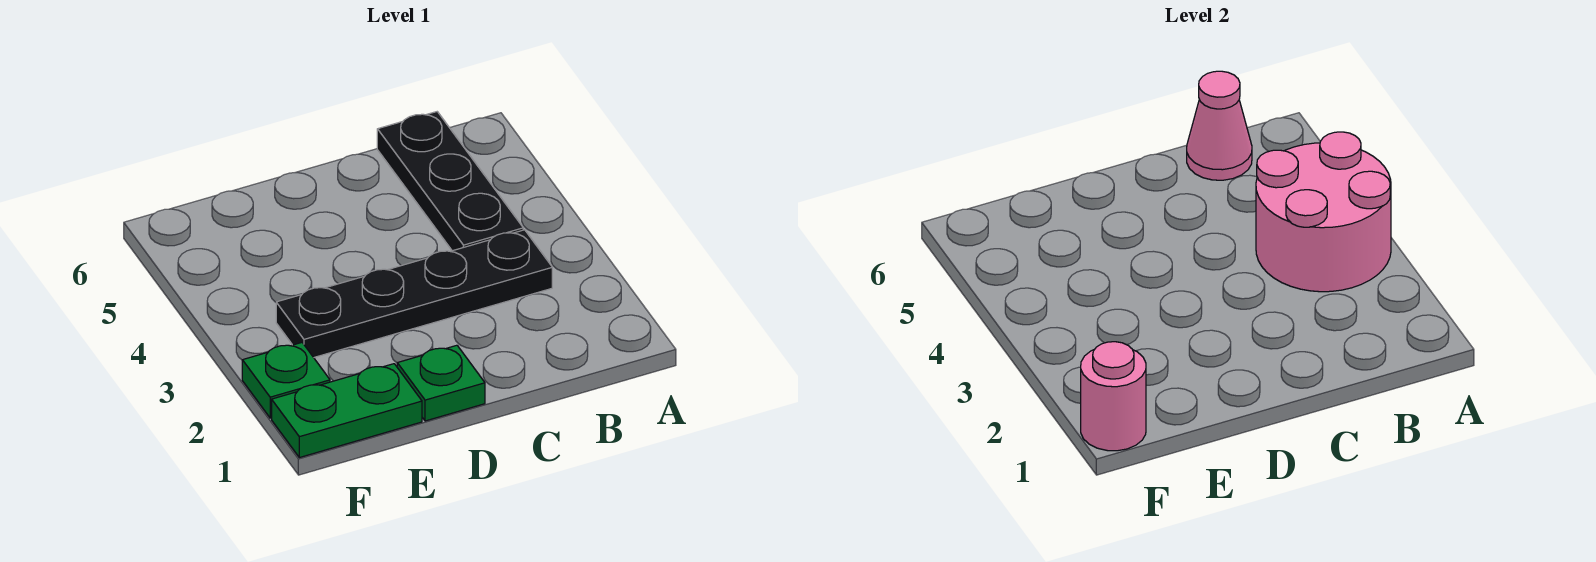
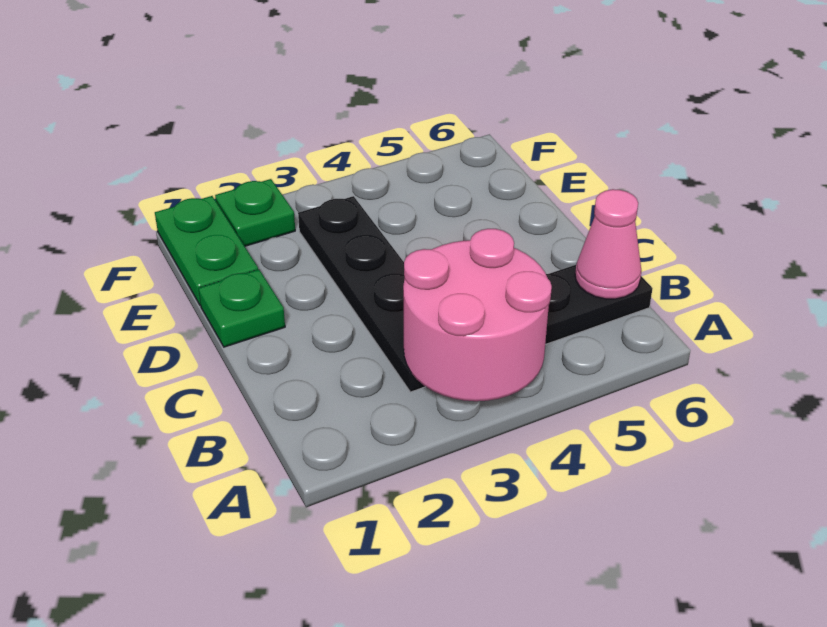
pink round brick F1 level 2 -> none

